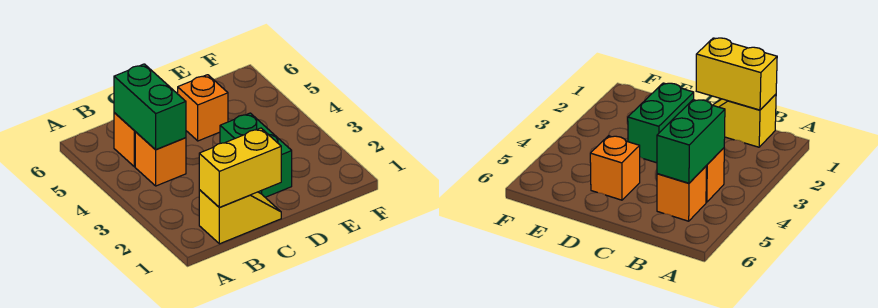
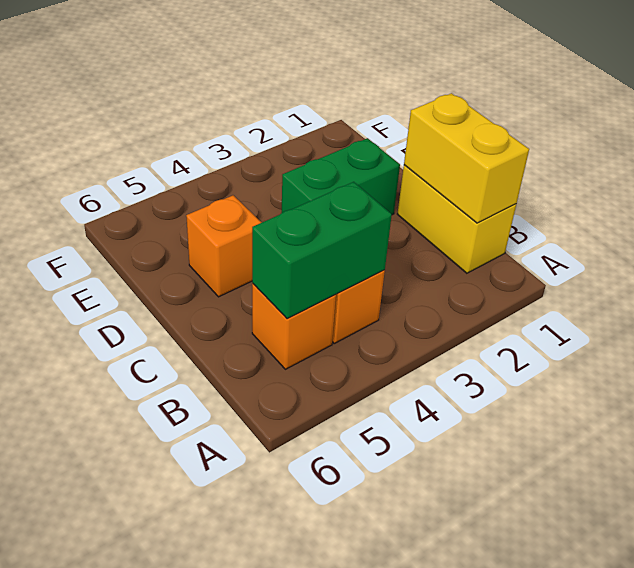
yellow slope B1:C1 level 1 top B -> yellow brick B1:C1 level 1

